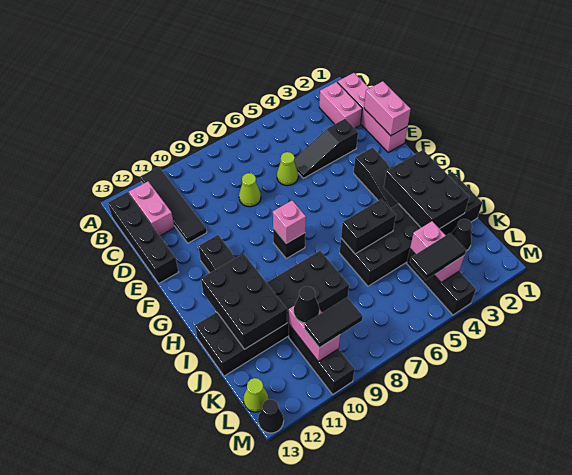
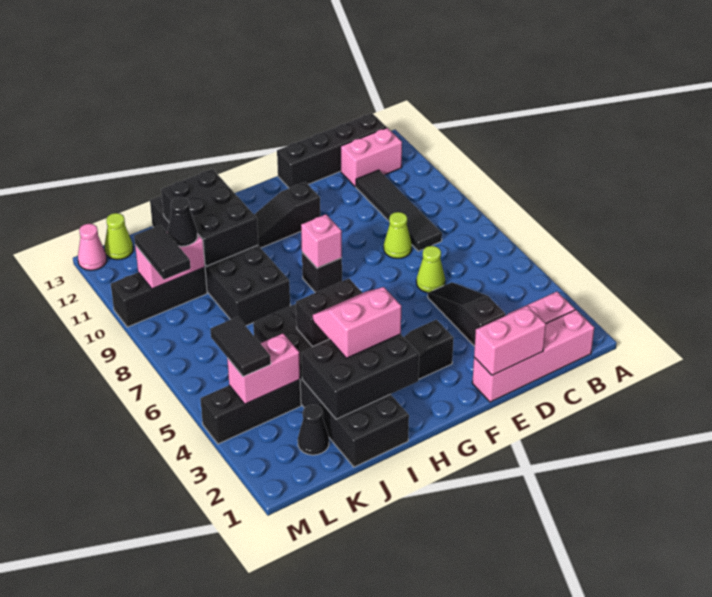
black tile A11:D11 level 1 -> black tile C8:C11 level 1
none -> pink slope H3:I4 level 3 top 3
black brick H11:J12 level 2 -> black brick I10:J12 level 2
black brick I5:I6 level 2 -> black brick H5:I5 level 2
black cone M13 level 1 -> pink cone M13 level 1

